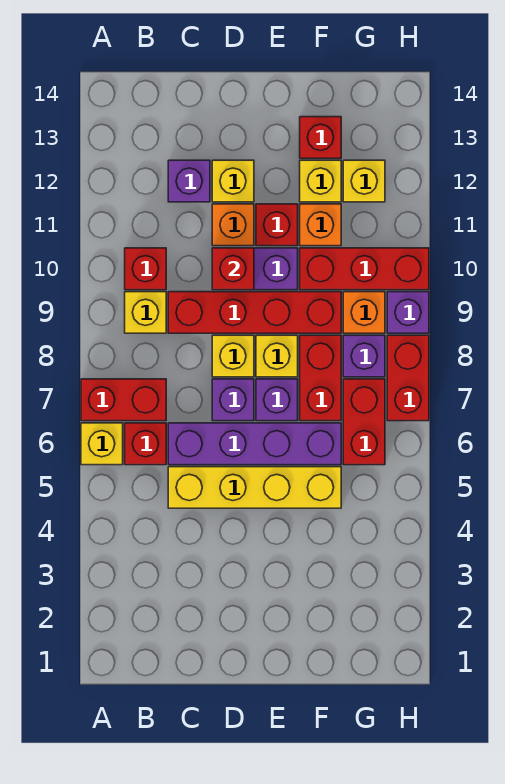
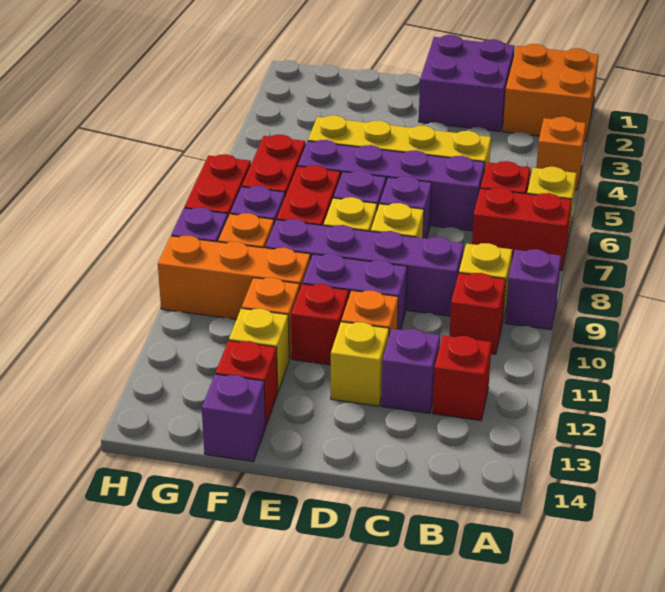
none -> orange brick A1:B2 level 1
none -> orange brick A4 level 1
none -> purple brick A9 level 1
none -> purple brick C1:D2 level 1
red brick C9:F9 level 1 -> purple brick C9:F9 level 1
red brick D10 level 2 -> red brick B12 level 1
red brick F10:H10 level 1 -> orange brick F10:H10 level 1
none -> purple brick F14 level 1
yellow brick G12 level 1 -> none

